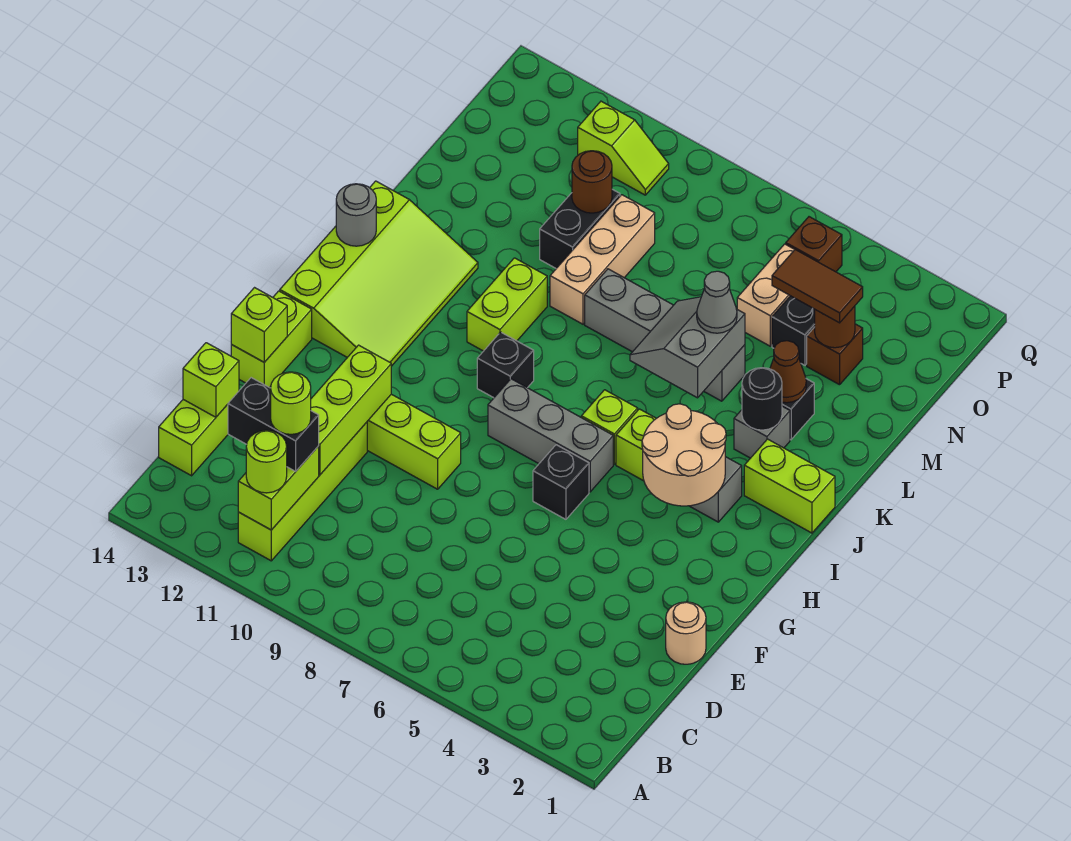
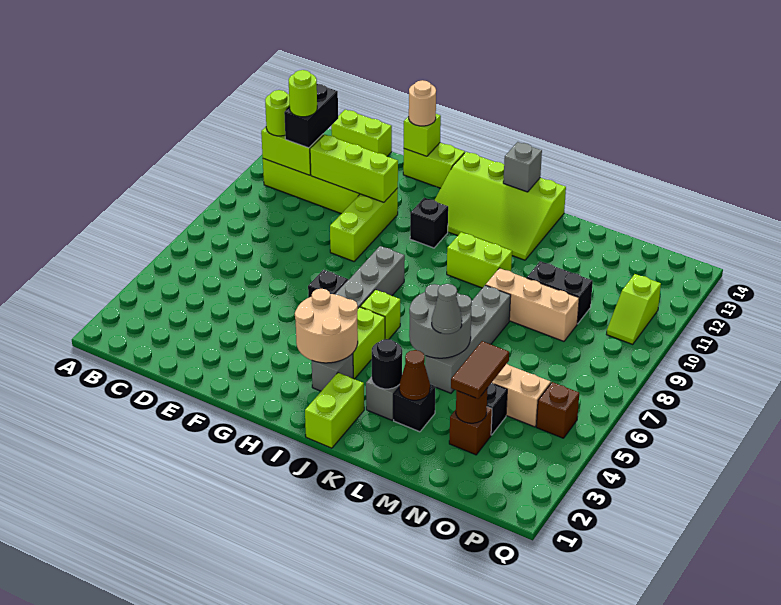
lime brick D14 level 2 -> none
tan round brick E1 level 1 -> tan round brick F14 level 3
black brick I9 level 1 -> black brick H11 level 1
grey round brick J14 level 2 -> grey brick J14 level 2
grey slope K5:L6 level 2 top 5 -> grey round brick K5:L6 level 2
brown round brick N10 level 2 -> none

